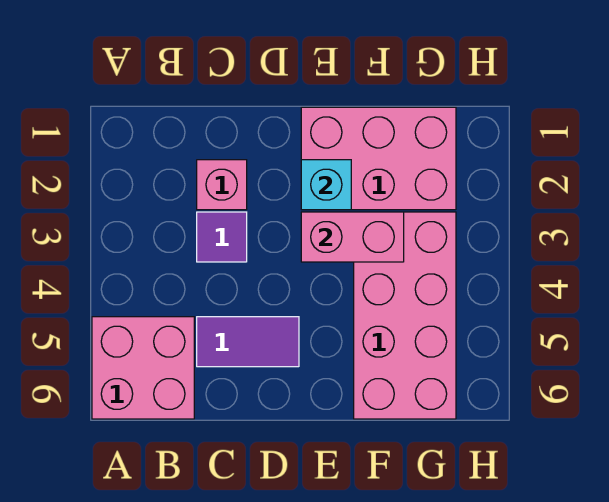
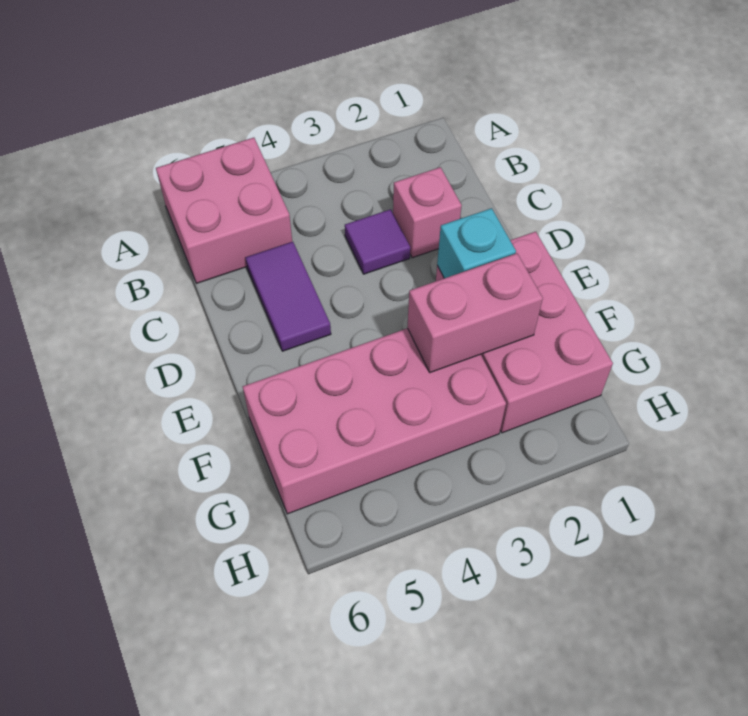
pink brick E3:F3 level 2 -> pink brick F2:F3 level 2

